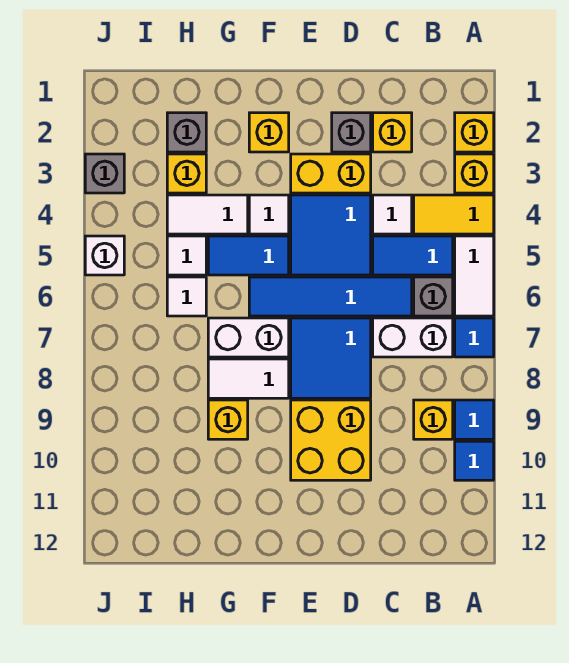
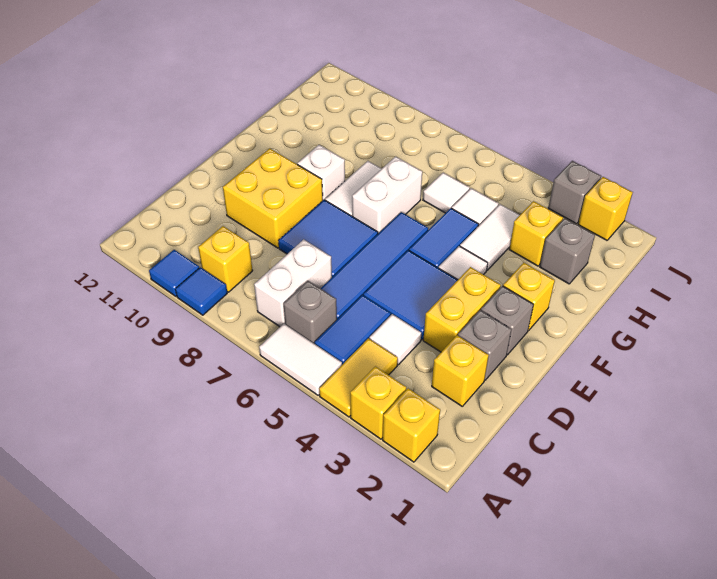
blue tile A7 level 1 -> none
none -> grey brick E2 level 1
yellow brick G9 level 1 -> yellow brick J2 level 1
white brick J5 level 1 -> white brick F9 level 1

